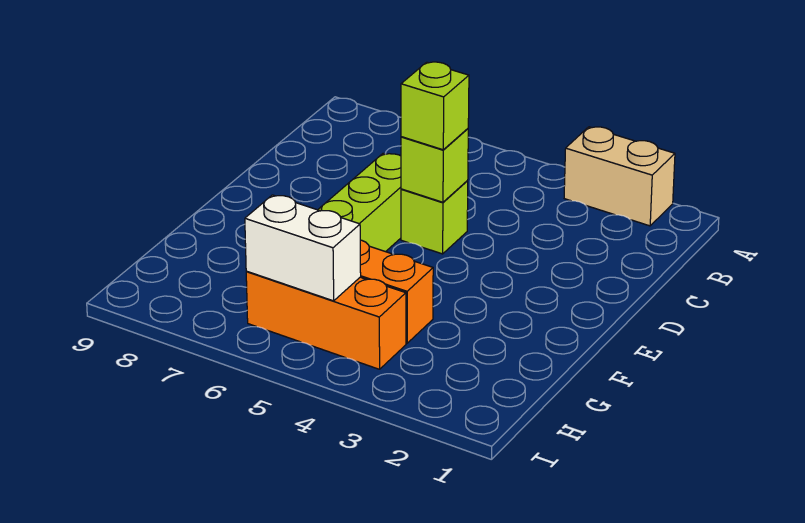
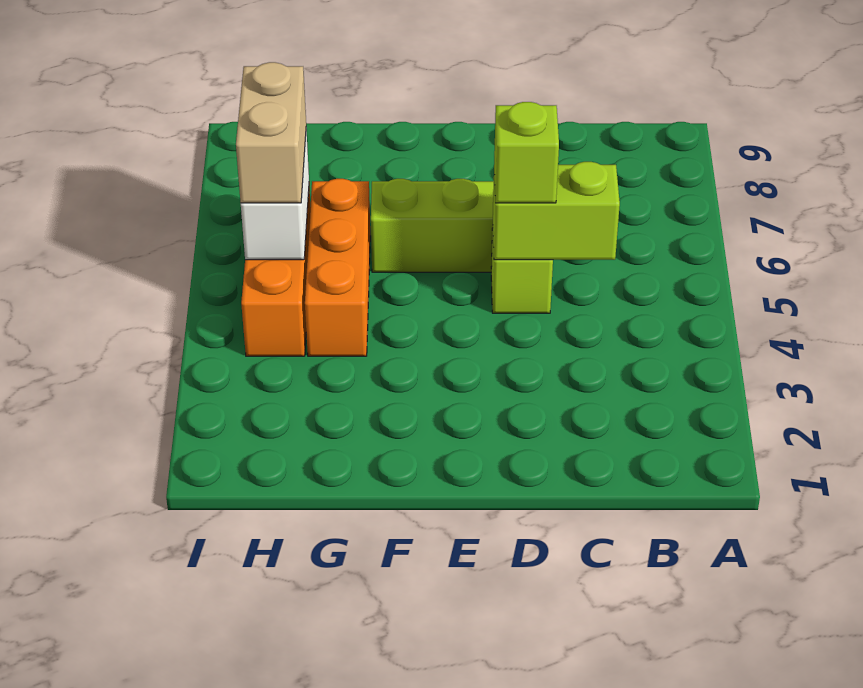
tan brick A2:A3 level 1 -> tan brick H5:H6 level 3
lime brick D5 level 2 -> lime brick C5:D5 level 2

